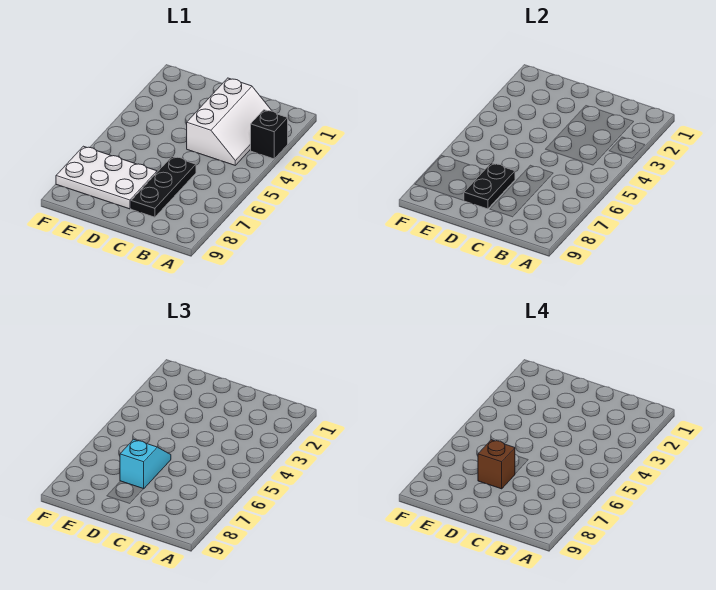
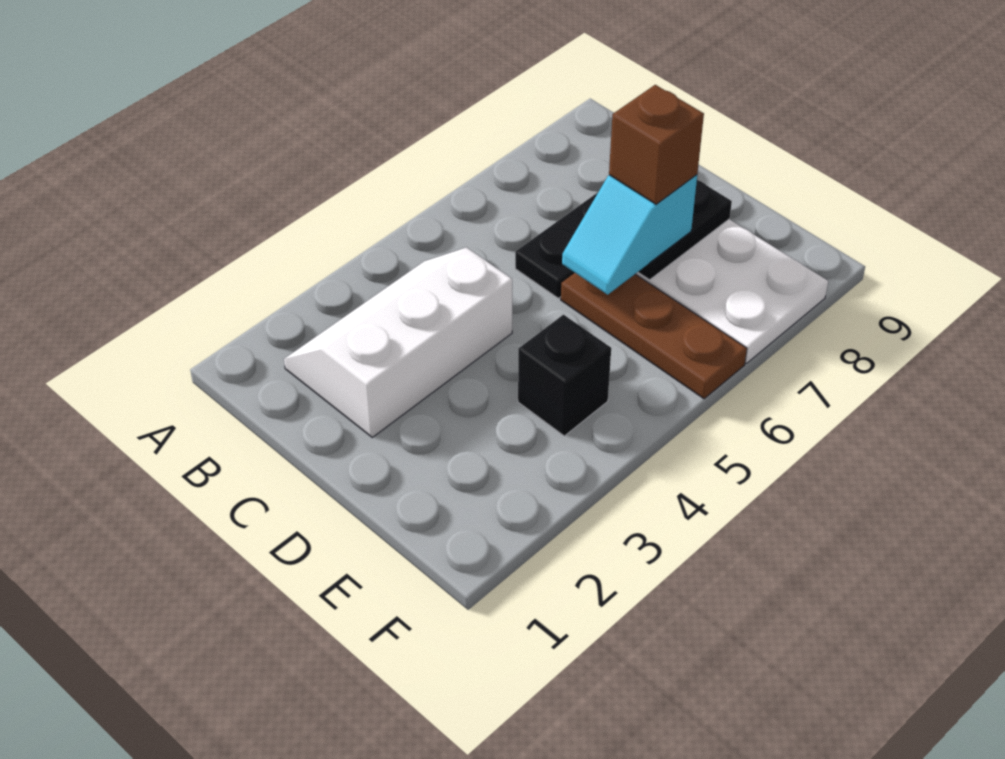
black brick A3 level 1 -> black brick E4 level 1
none -> brown plate D6:F6 level 1

